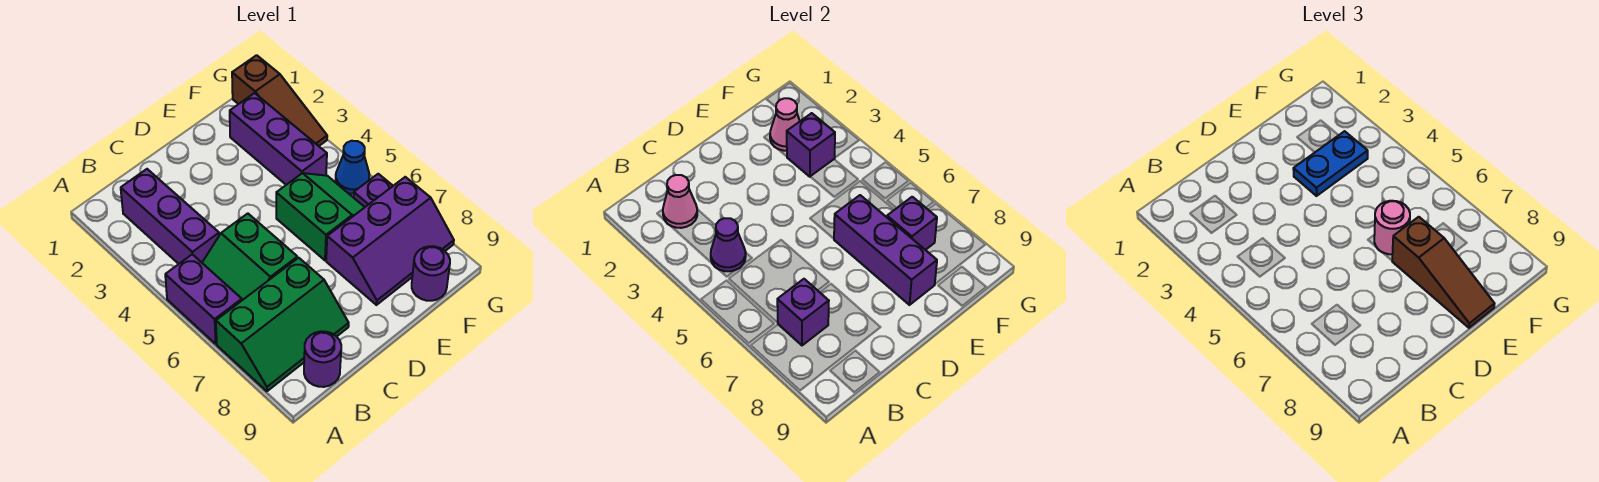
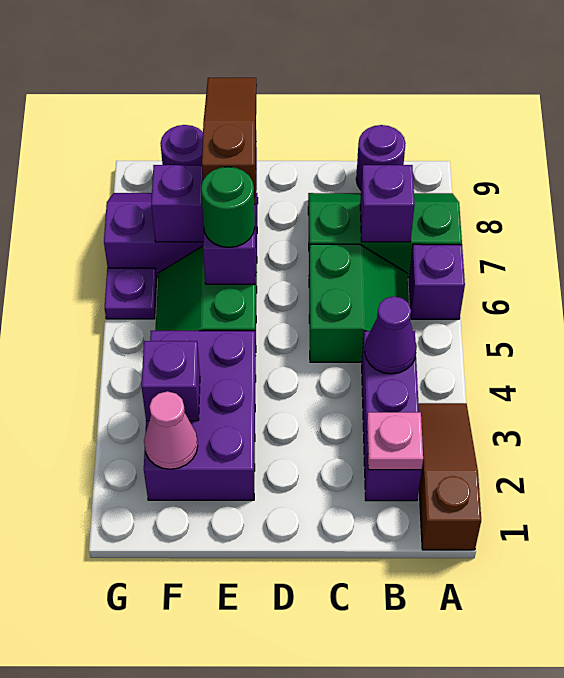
purple brick A5:A6 level 1 -> purple brick A6 level 1
pink cone B2 level 2 -> pink plate B2 level 2
blue plate E3:F3 level 3 -> none
pink round brick E6 level 3 -> green round brick E6 level 3
purple brick F2:F4 level 1 -> purple brick E2:F4 level 1
brown slope G1:G3 level 1 top 1 -> brown slope A1:A3 level 1 top 1
blue cone G5 level 1 -> none

